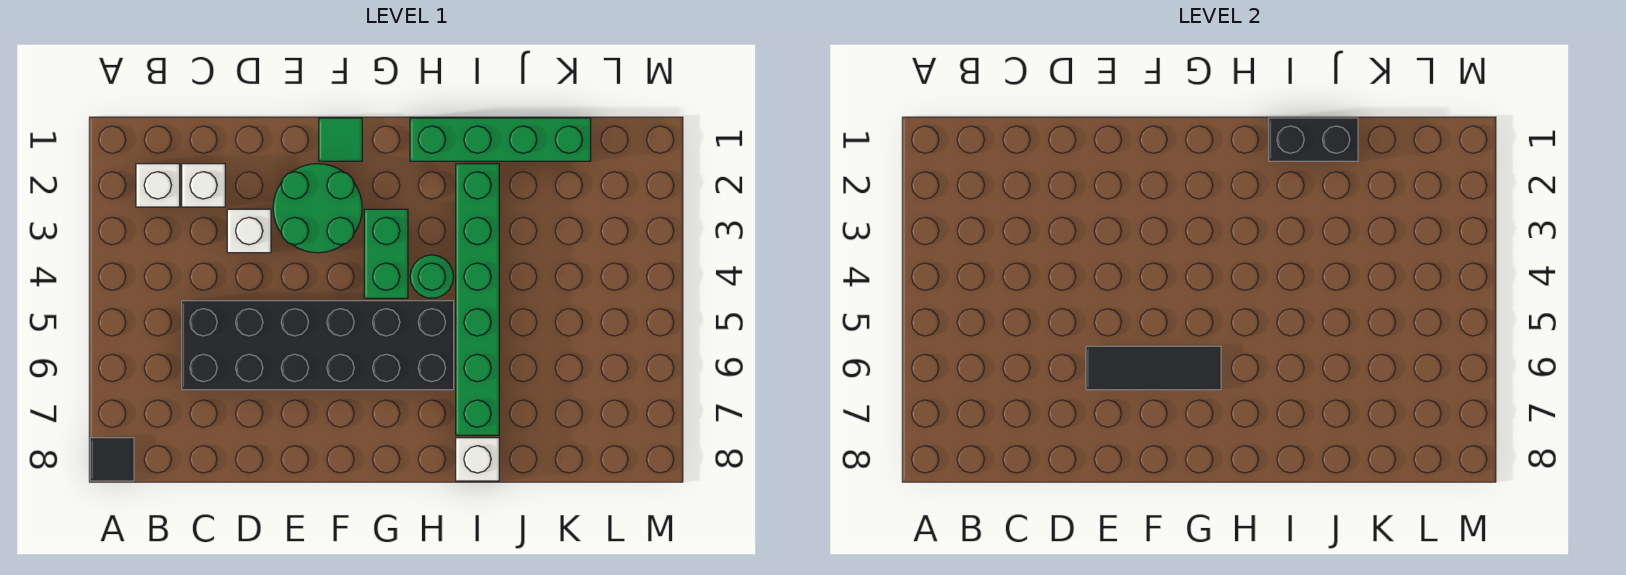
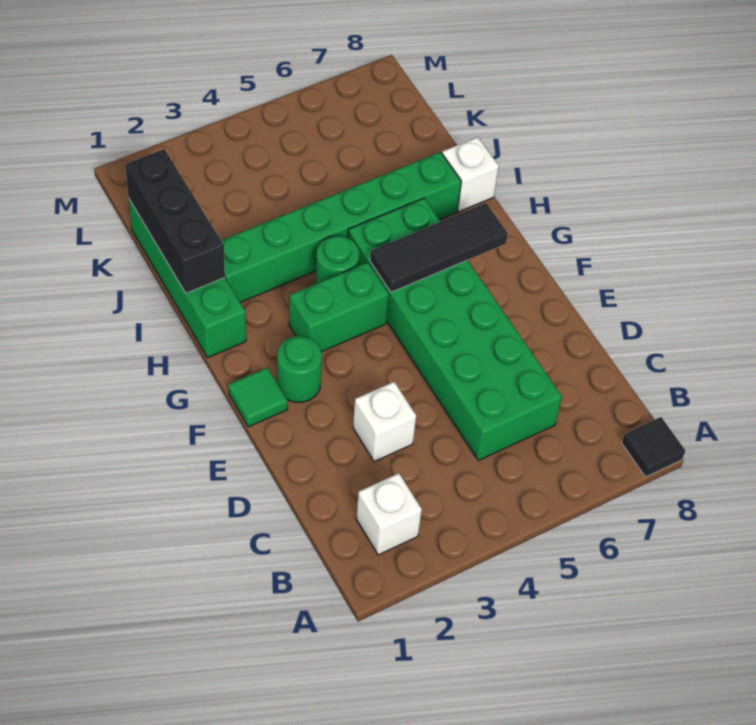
white brick C2 level 1 -> none
black brick C5:H6 level 1 -> green brick C5:H6 level 1
green round brick E2:F3 level 1 -> green round brick F2 level 1
black tile E6:G6 level 2 -> black tile G5:G7 level 2
black brick I1:J1 level 2 -> black brick I1:K1 level 2

